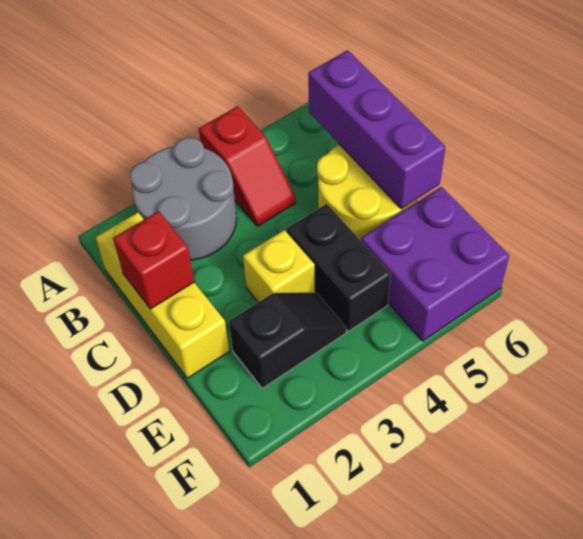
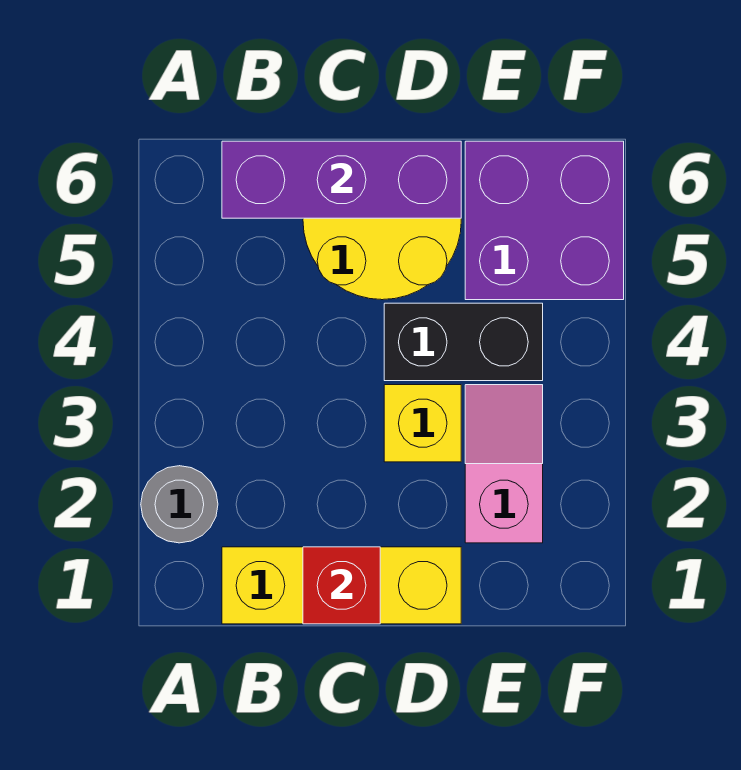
grey round brick A2:B3 level 1 -> grey round brick A2 level 1
red slope A4:B4 level 1 top A -> none
black slope E2:E3 level 1 top 2 -> pink slope E2:E3 level 1 top 2

